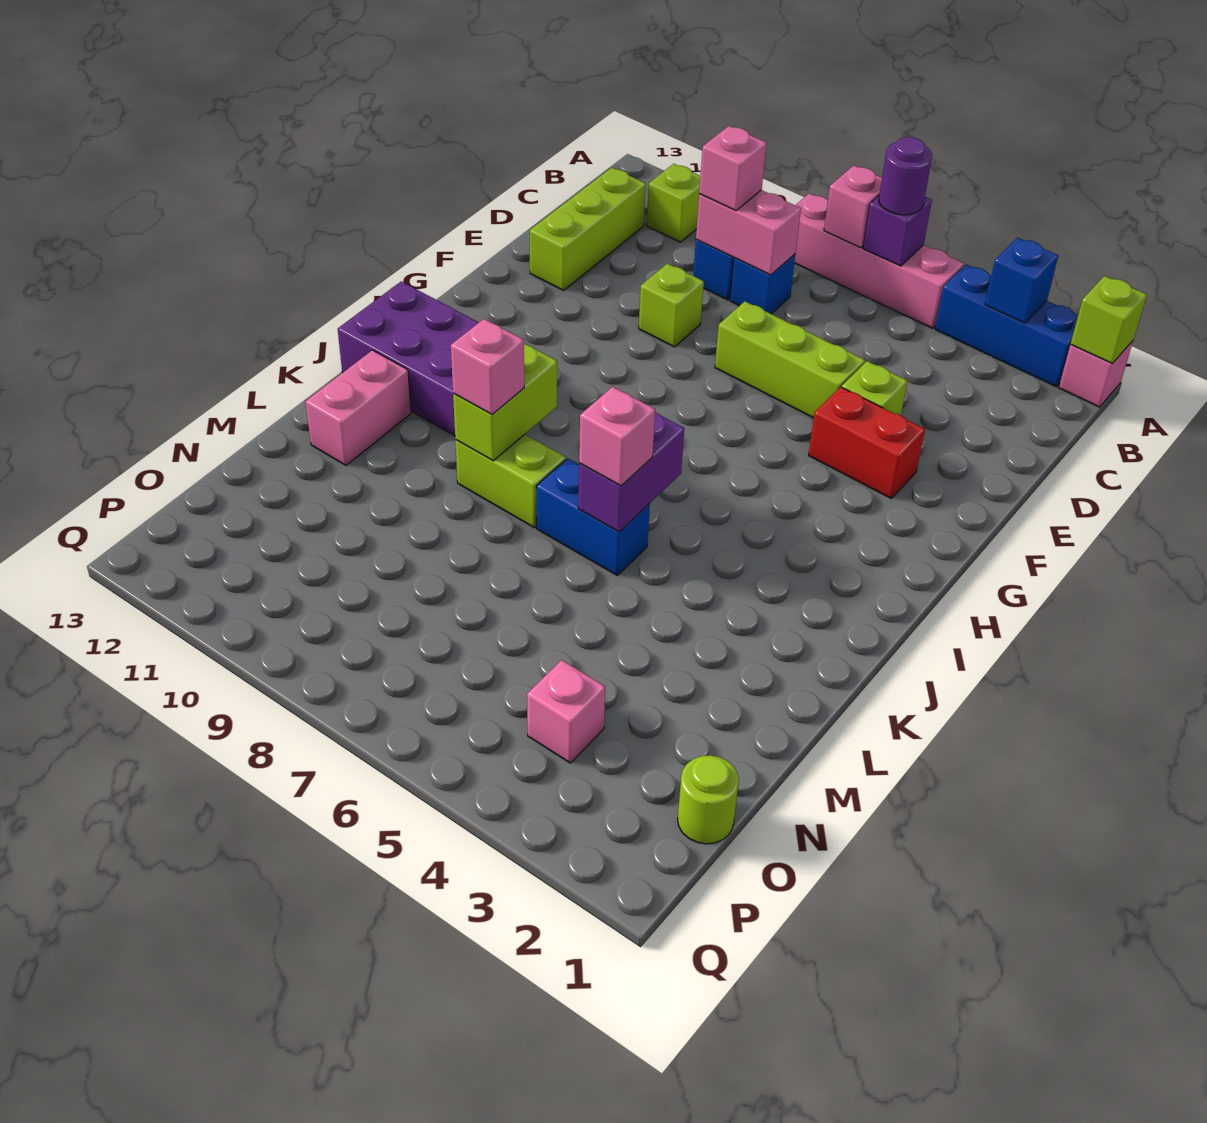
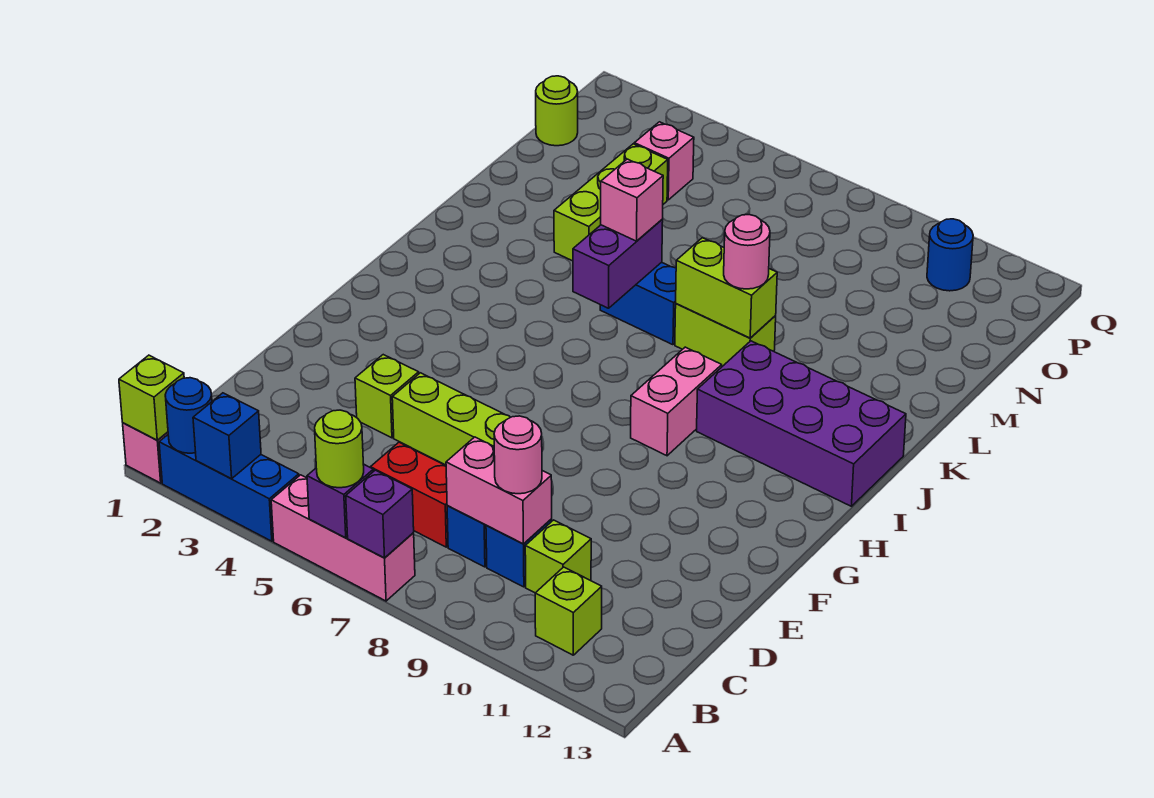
none -> blue round brick A2 level 2
pink brick A5:A8 level 1 -> pink brick A5:A7 level 1
purple round brick A6 level 3 -> lime round brick A6 level 3
pink brick A7 level 2 -> purple brick A7 level 2
pink brick C9 level 3 -> pink round brick C9 level 3
lime brick C12:E12 level 1 -> lime brick L4:N4 level 1
lime brick E9 level 1 -> lime brick C10 level 1
red brick F3:F4 level 1 -> red brick C6:C7 level 1
lime brick J9:K9 level 2 -> lime brick K8:K9 level 2
pink brick K9 level 3 -> pink round brick K9 level 3
pink brick K12:L12 level 1 -> pink brick H9:I9 level 1
none -> blue round brick P11 level 1

